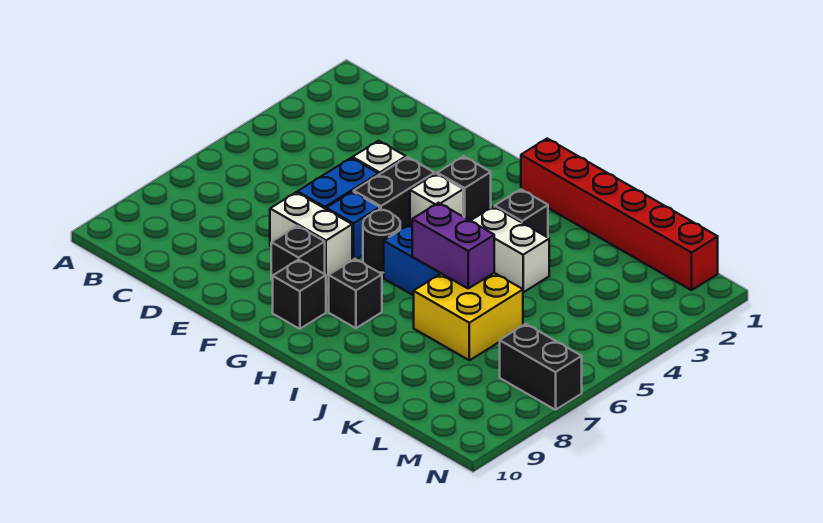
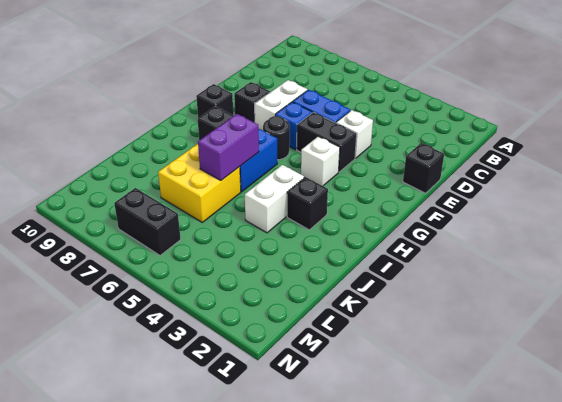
black brick G3 level 1 -> black brick E1 level 1
red brick H1:M1 level 1 -> none
black brick M7:N7 level 1 -> black brick M6:M7 level 1

